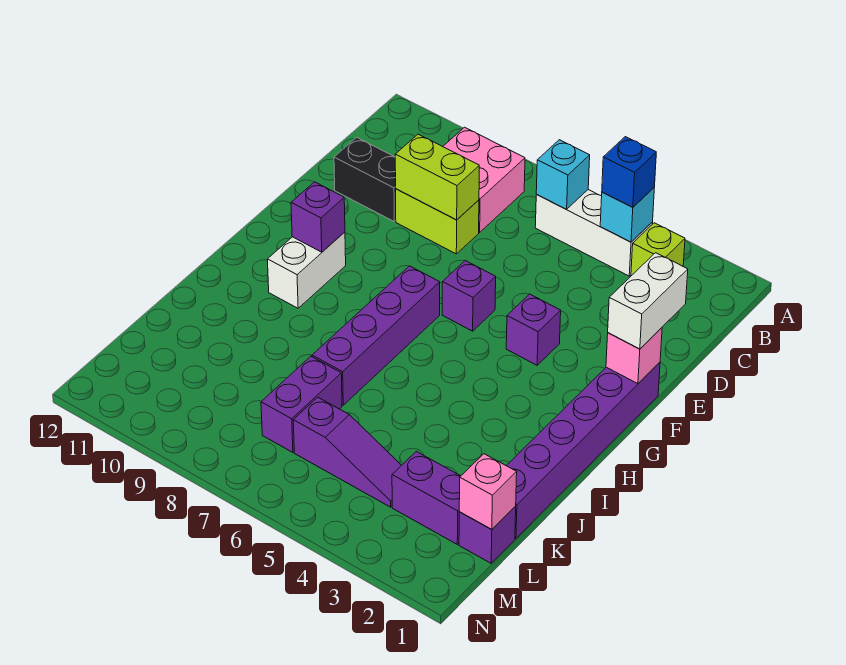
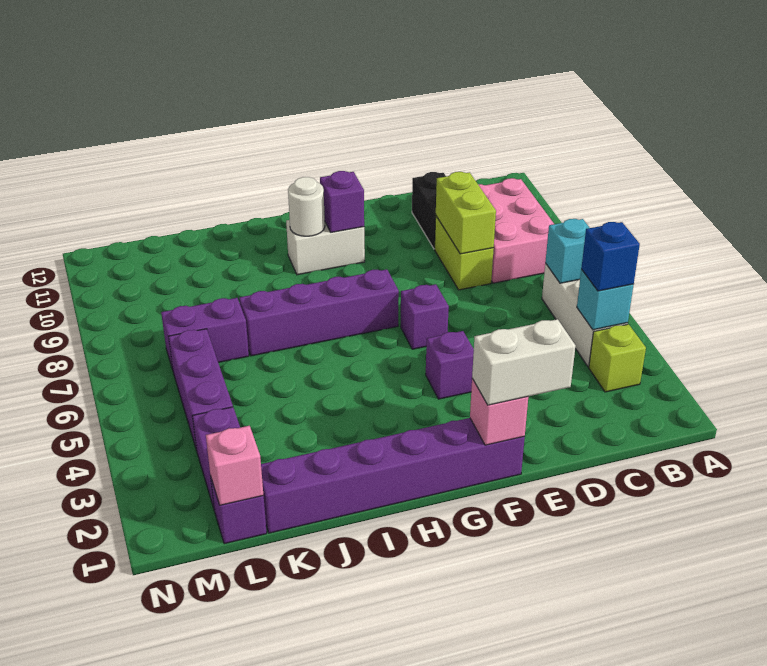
pink brick B8:C9 level 1 -> pink brick B8:C10 level 1
none -> white round brick H10 level 2
purple slope L4:L6 level 1 top 6 -> purple brick L4:L6 level 1

